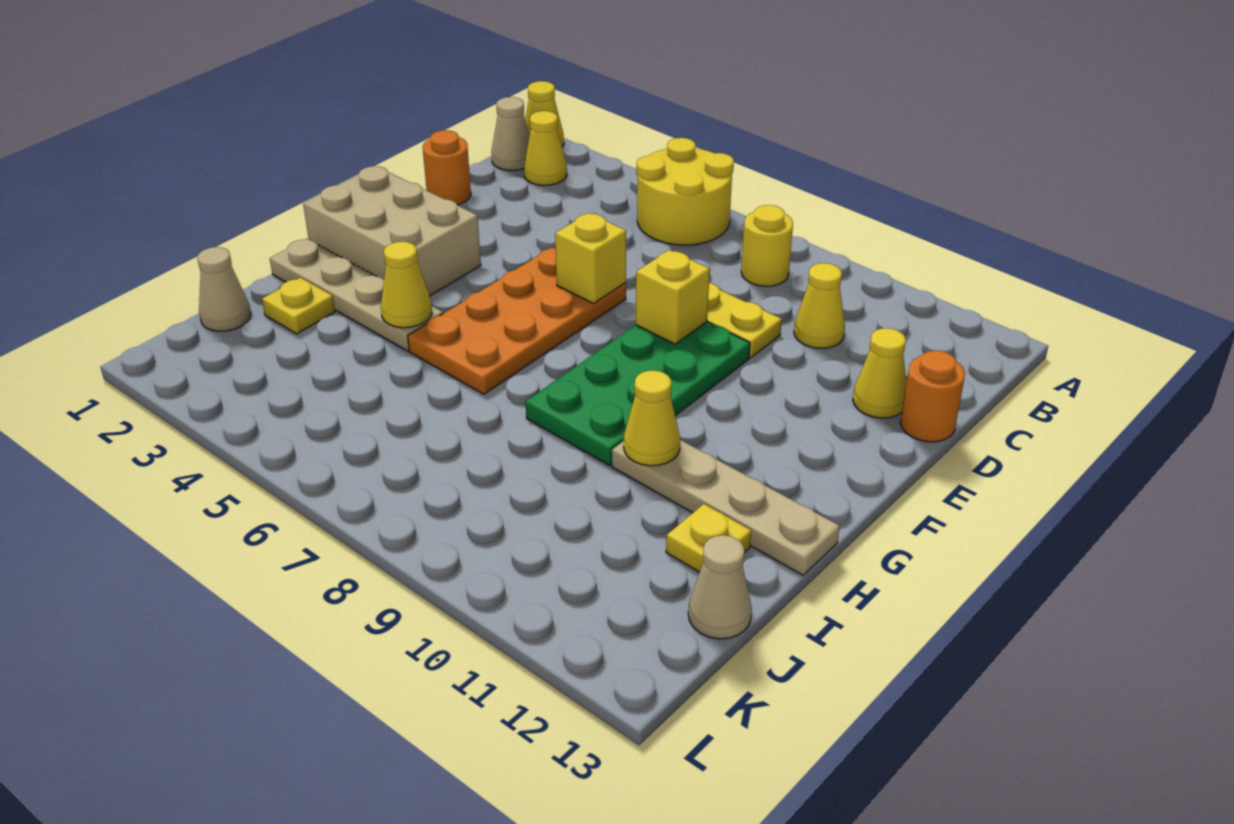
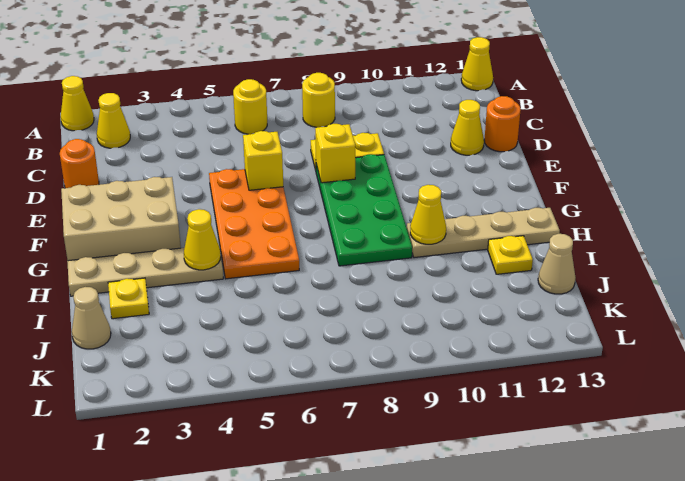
yellow round brick A5:B6 level 1 -> yellow round brick B6 level 1
tan cone B1 level 1 -> none
yellow cone C10 level 1 -> yellow cone A13 level 1

